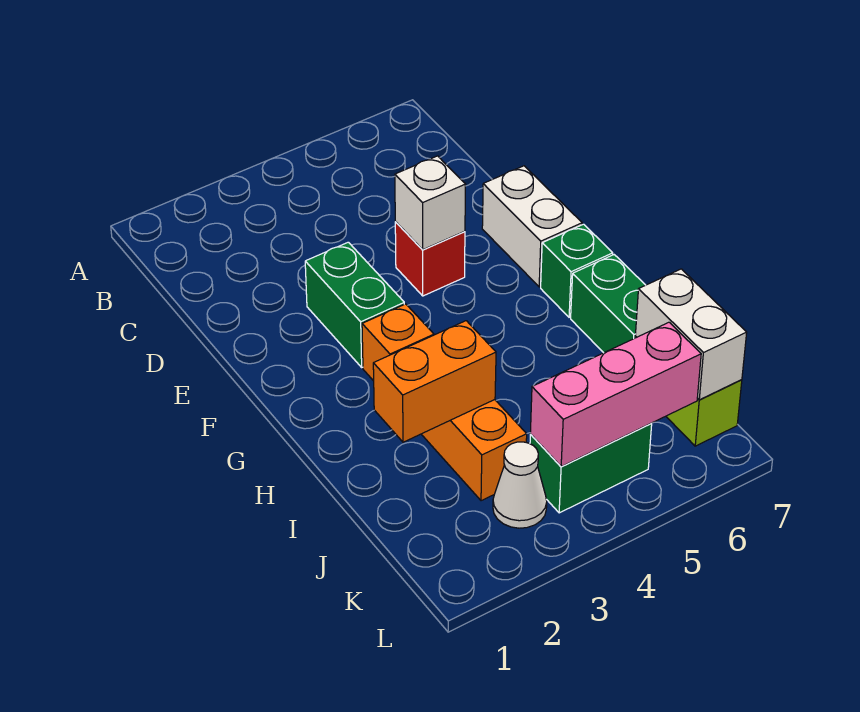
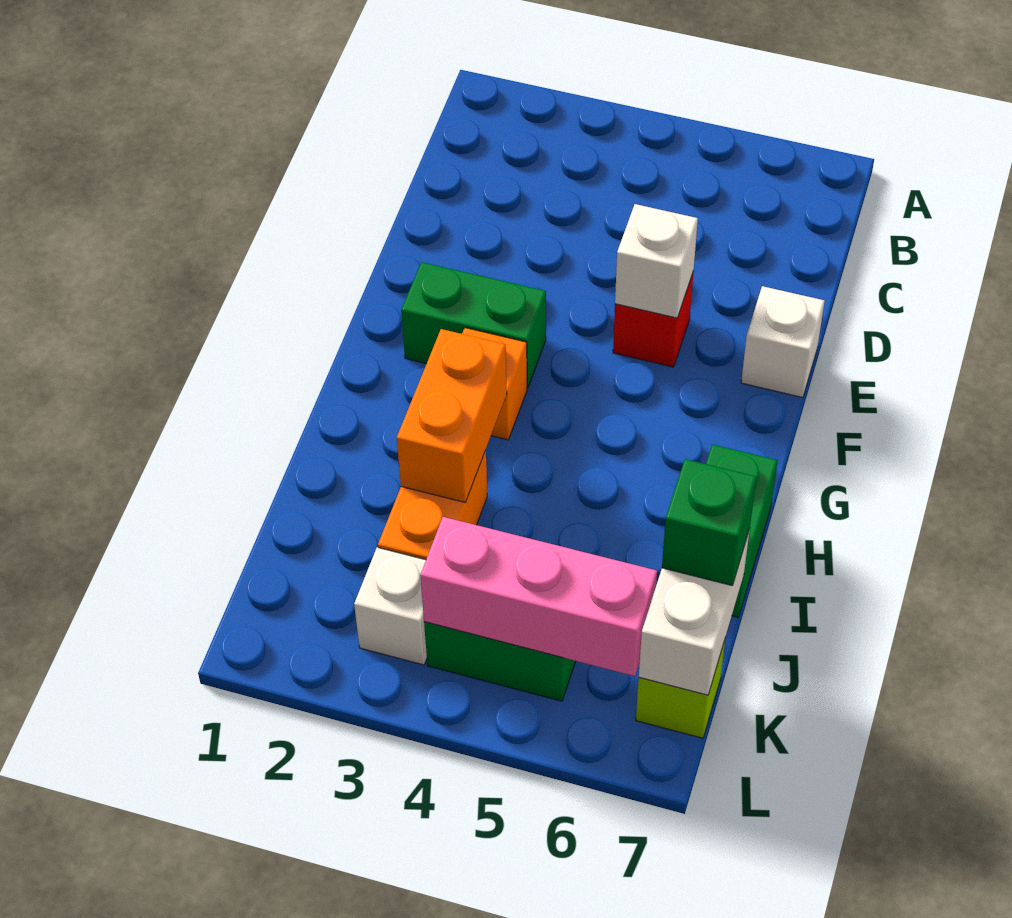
green brick E3:F3 level 1 -> green brick F2:F3 level 1
white brick E7:F7 level 1 -> white brick E7 level 1
green brick G7 level 1 -> green brick J7 level 3
orange brick I2:I3 level 2 -> orange brick H3:I3 level 2
white cone K3 level 1 -> white brick K3 level 1

